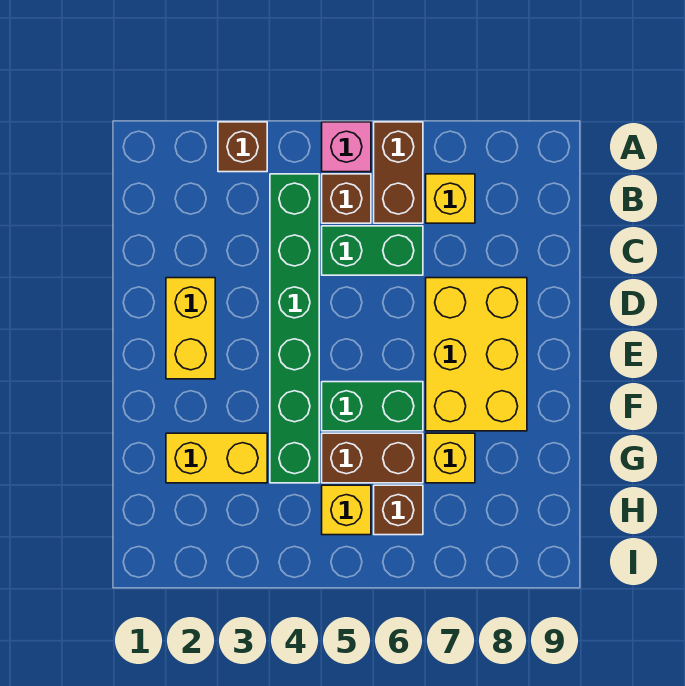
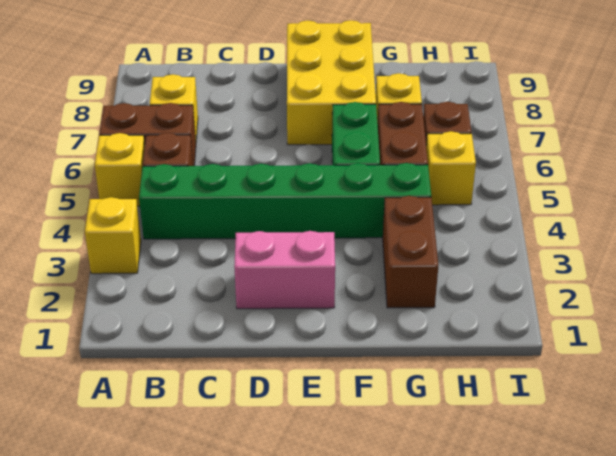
brown brick A3 level 1 -> yellow brick A3 level 1
pink brick A5 level 1 -> yellow brick A5 level 1
green brick C5:C6 level 1 -> none
yellow brick D2:E2 level 1 -> pink brick D2:E2 level 1
yellow brick D7:F8 level 1 -> yellow brick E7:F9 level 1
yellow brick G2:G3 level 1 -> brown brick G2:G3 level 1

